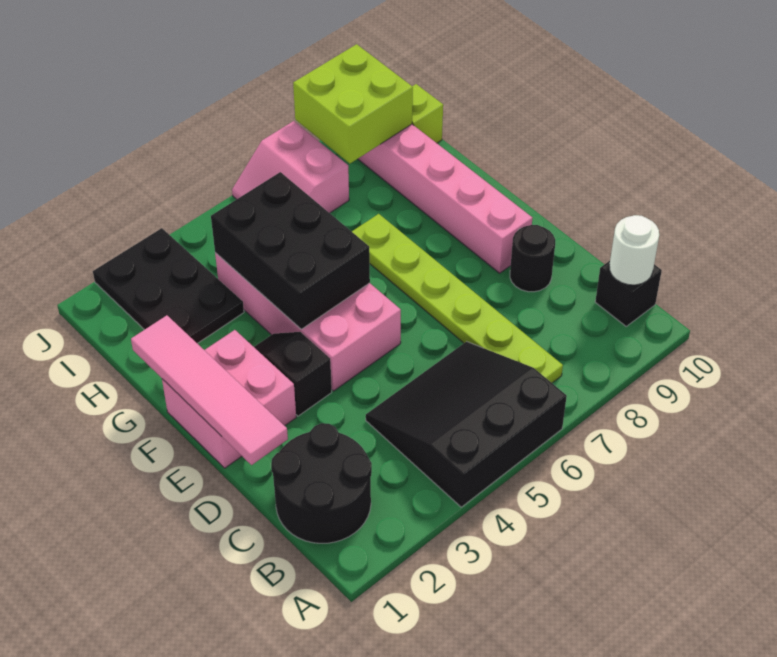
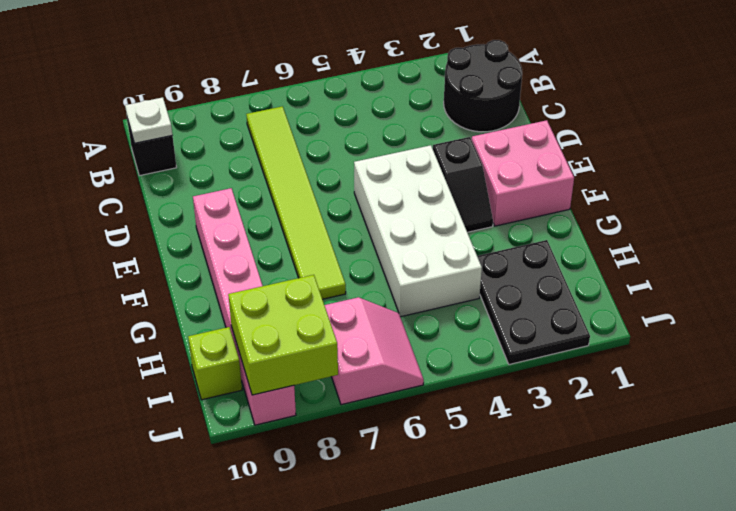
black slope A4:C6 level 1 top A -> none
lime plate B7:G7 level 1 -> lime tile B7:G7 level 1
white round brick B10 level 2 -> white plate B10 level 2
pink tile D1:G1 level 2 -> none
black round brick D9 level 1 -> none
pink brick E4:H5 level 1 -> white brick E4:H5 level 1
black brick F4:H5 level 2 -> none

